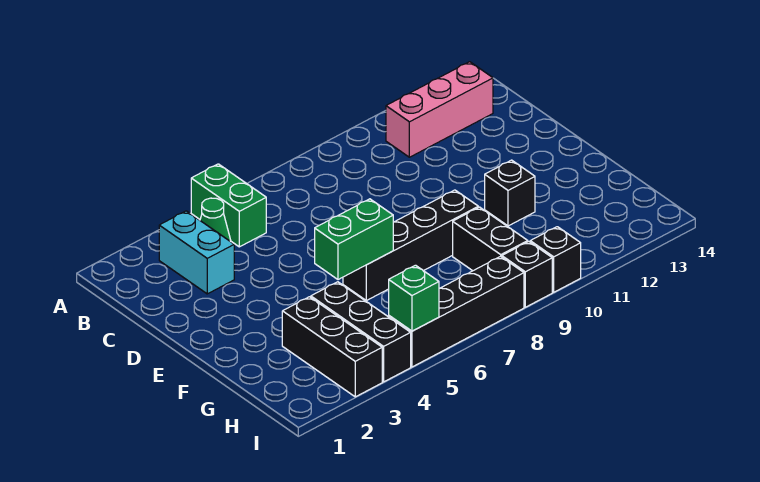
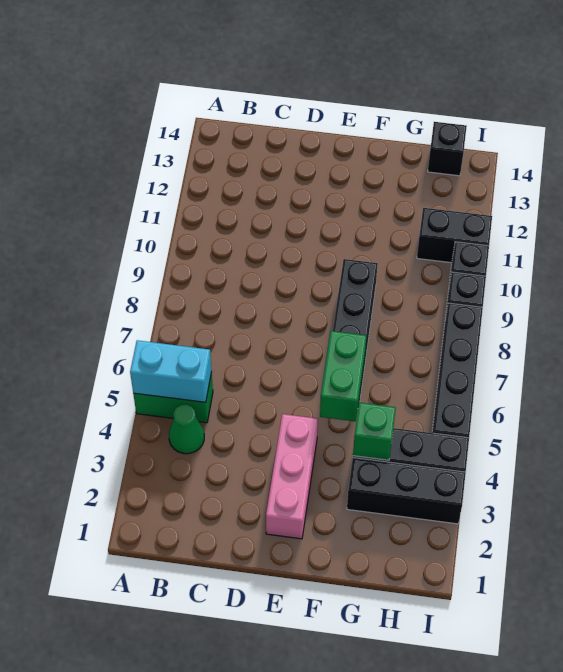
cyan brick B3:C3 level 1 -> cyan brick A5:B5 level 2
pink brick B11:B13 level 1 -> pink brick E2:E4 level 1
black brick F11 level 1 -> black brick H14 level 1
black brick G9:H9 level 1 -> black brick H11:I11 level 1
green brick I5 level 2 -> green brick G4 level 2

